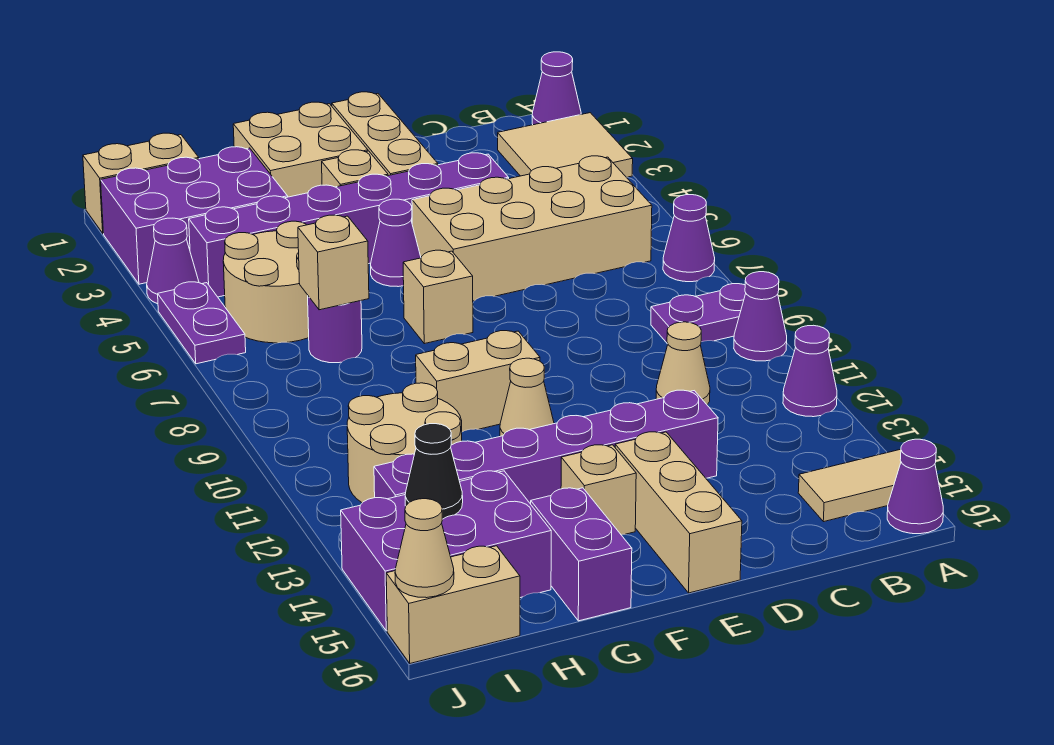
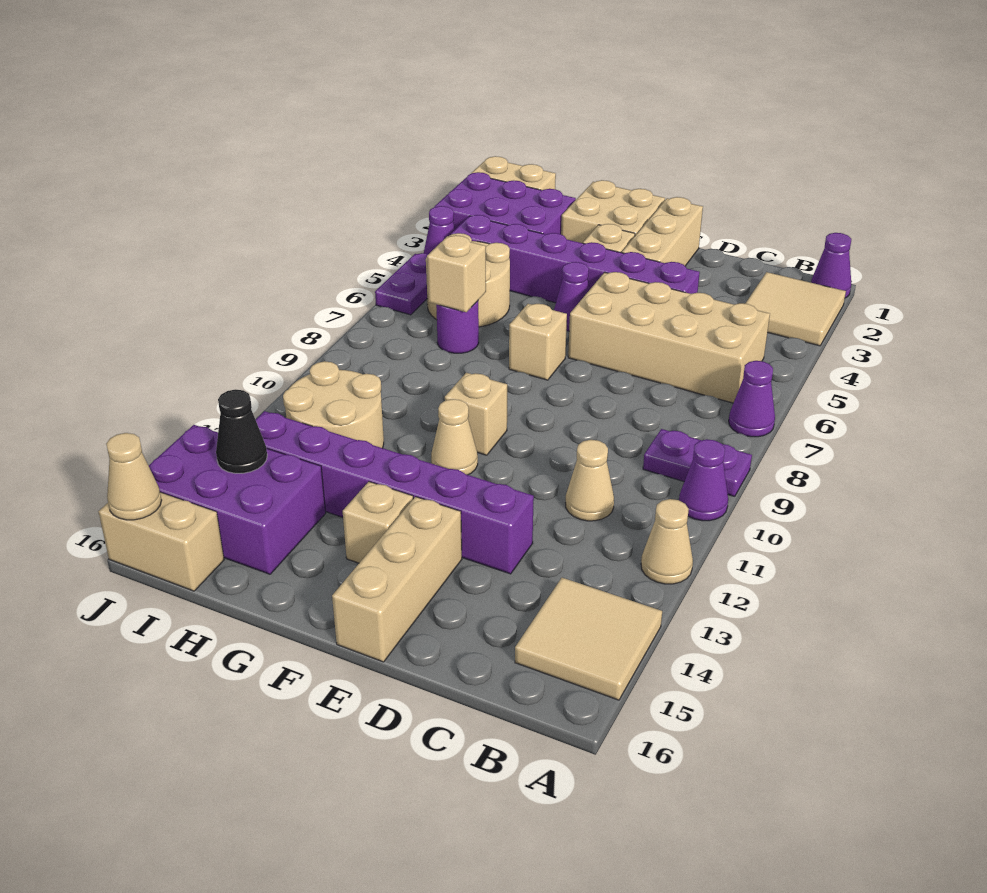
purple cone A12 level 1 -> tan cone A12 level 1
tan tile A15:B15 level 1 -> tan tile A14:B15 level 1
purple cone A16 level 1 -> none
tan brick F10:G10 level 1 -> tan brick F10 level 1
purple brick G15:G16 level 1 -> none

